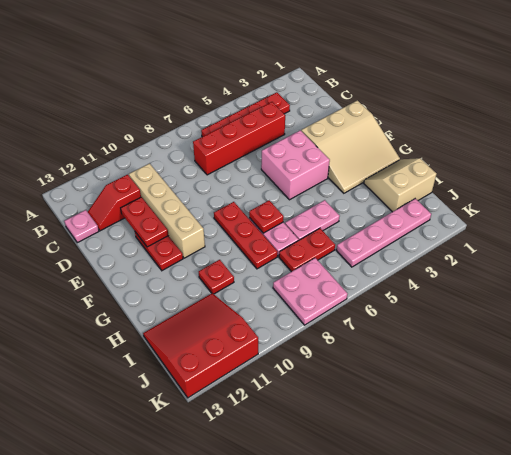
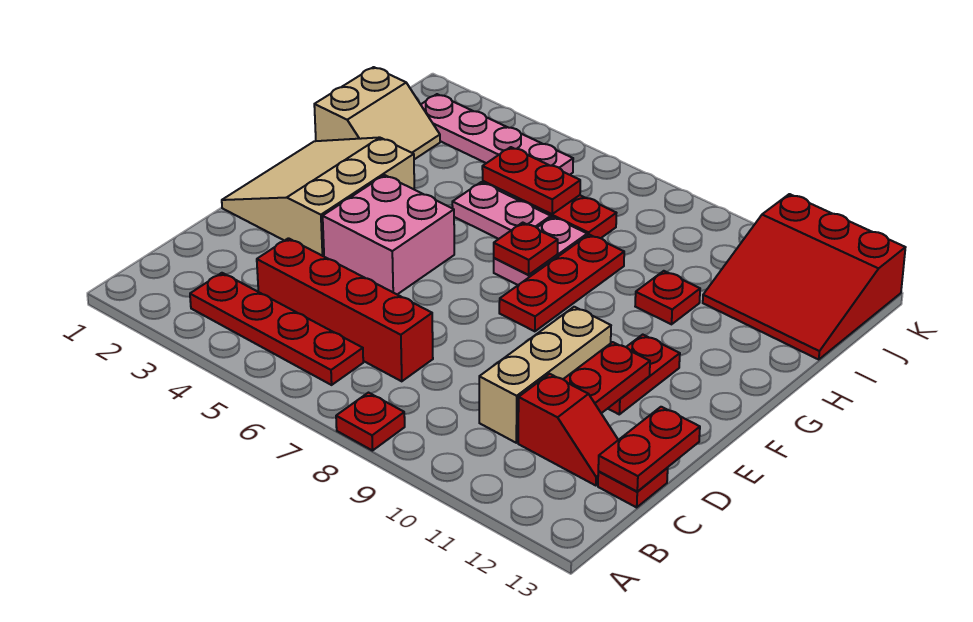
none -> red plate A8 level 1
tan brick C10:F10 level 1 -> tan brick C10:E10 level 1
pink plate C13 level 1 -> red plate C13 level 1
none -> red plate C13:D13 level 2
tan slope E1:G3 level 1 top E -> tan slope E1:G3 level 1 top 3
tan slope H1:I2 level 1 top I -> tan slope H1:I2 level 1 top 1
none -> red plate I5:I6 level 2
pink plate J7:K8 level 1 -> none

